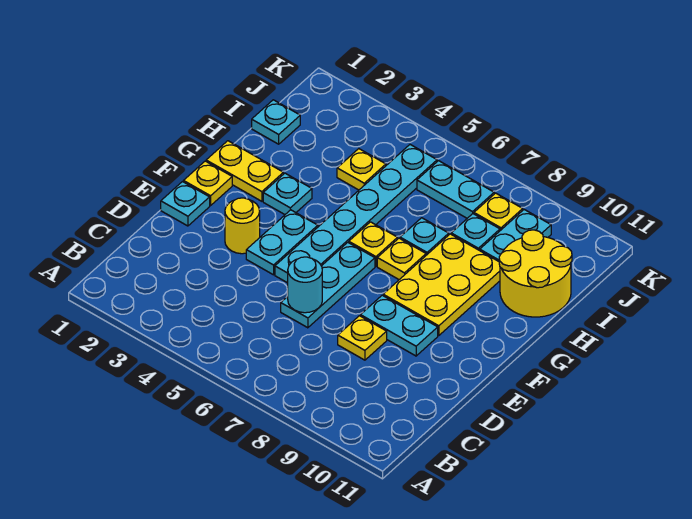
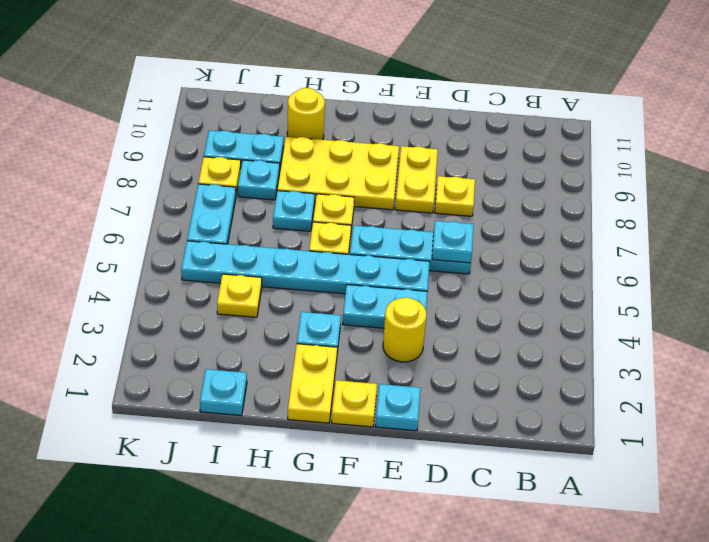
cyan round brick D6 level 2 -> cyan plate D6 level 2
cyan plate E8:E9 level 1 -> yellow plate E8:E9 level 1
yellow round brick H10:I11 level 1 -> yellow round brick H10 level 1

